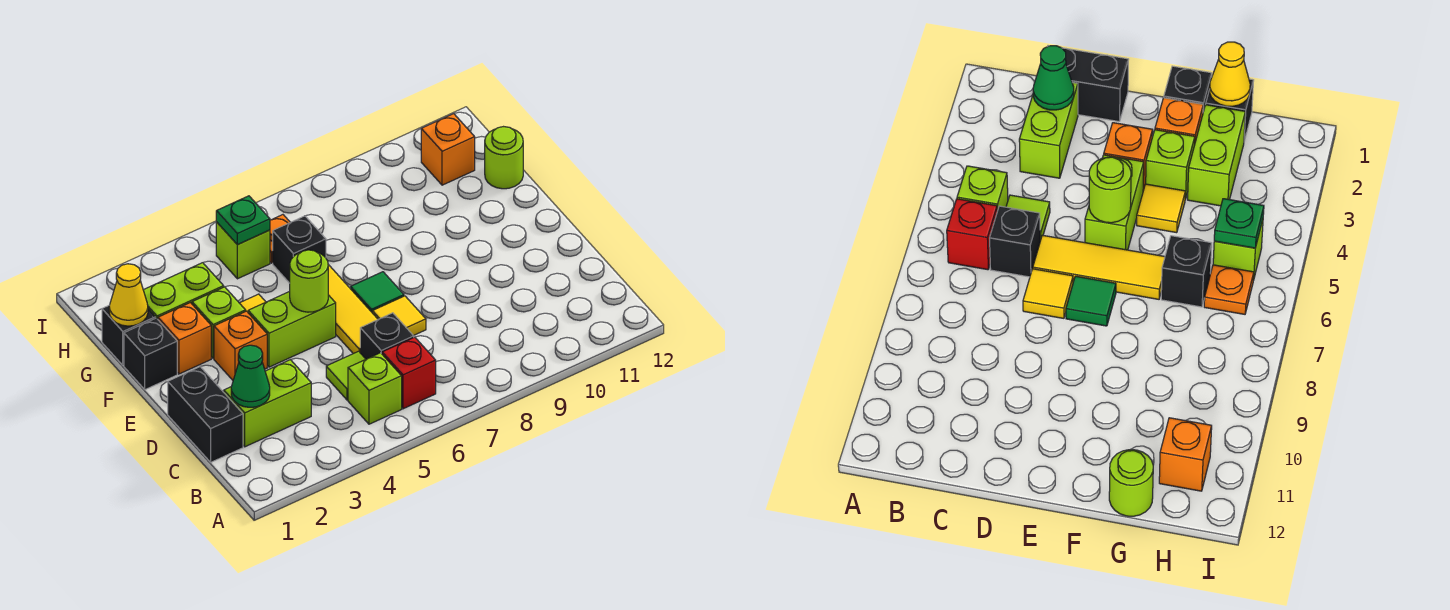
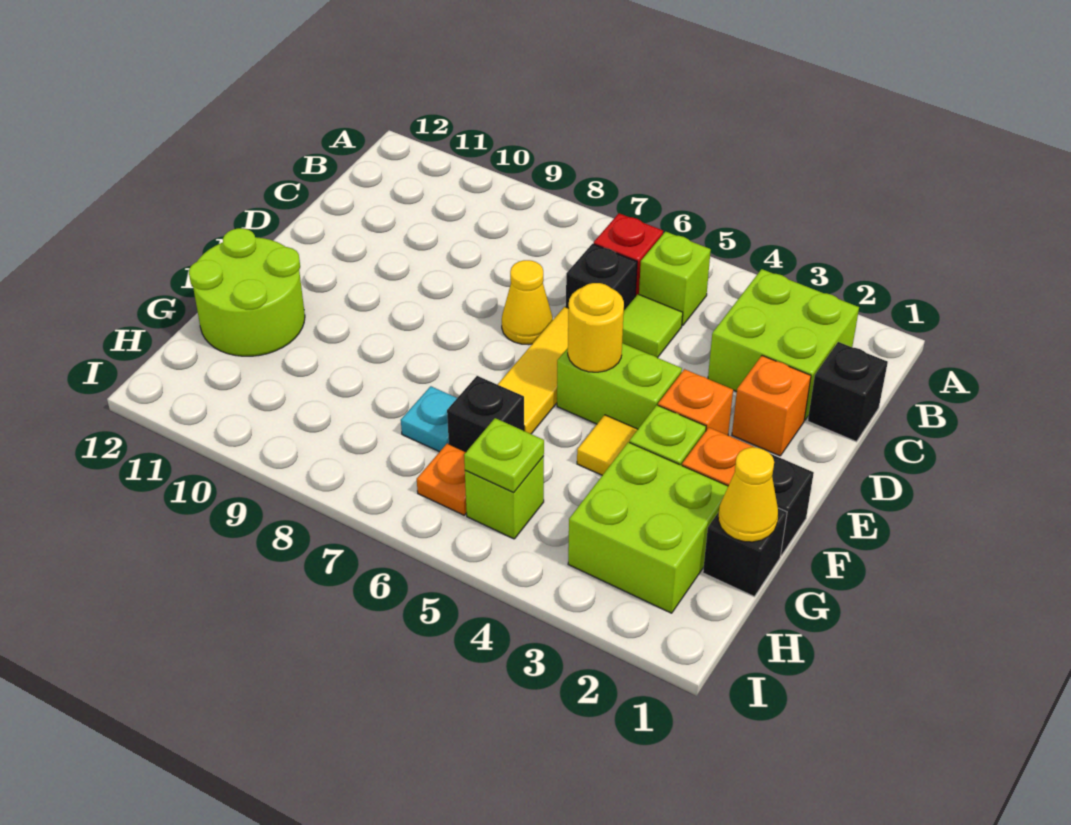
black brick C1:D1 level 1 -> black brick C1 level 1
lime brick C2:C3 level 1 -> lime brick B2:C3 level 1
green cone C2 level 2 -> none
yellow tile D7 level 1 -> yellow cone D7 level 1
lime round brick E5 level 2 -> yellow round brick E5 level 2
green tile E7 level 1 -> none
lime brick G2:G3 level 1 -> lime brick G2:H3 level 1
none -> cyan plate G7 level 1
lime round brick G12 level 1 -> lime round brick F11:G12 level 1
green plate H5 level 2 -> lime plate H5 level 2
orange brick H11 level 1 -> orange brick D2 level 1

